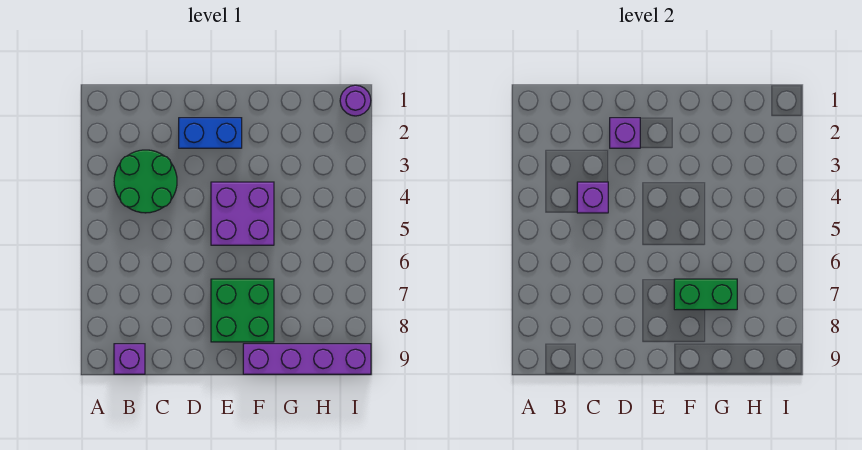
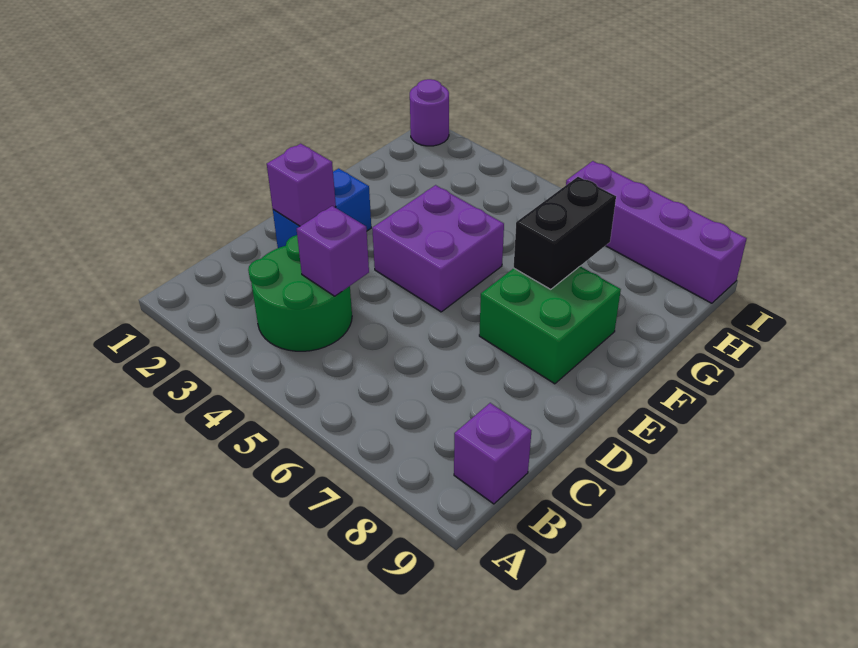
green brick F7:G7 level 2 -> black brick F7:G7 level 2
purple brick F9:I9 level 1 -> purple brick I6:I9 level 1

